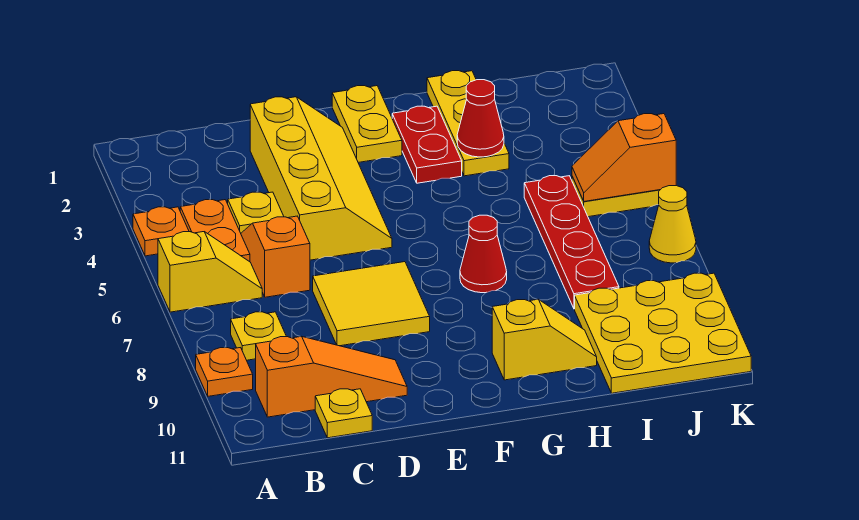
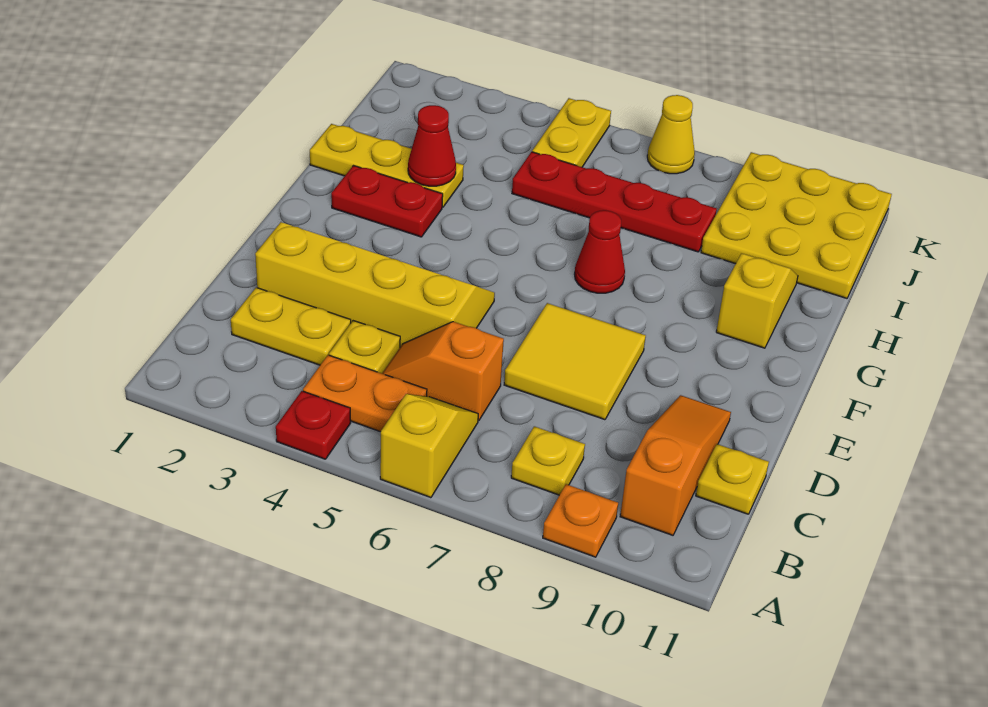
orange plate A4 level 1 -> red plate A4 level 1
yellow plate F1:F2 level 1 -> yellow plate C2:C3 level 1
orange slope J5:K5 level 2 top K -> none

